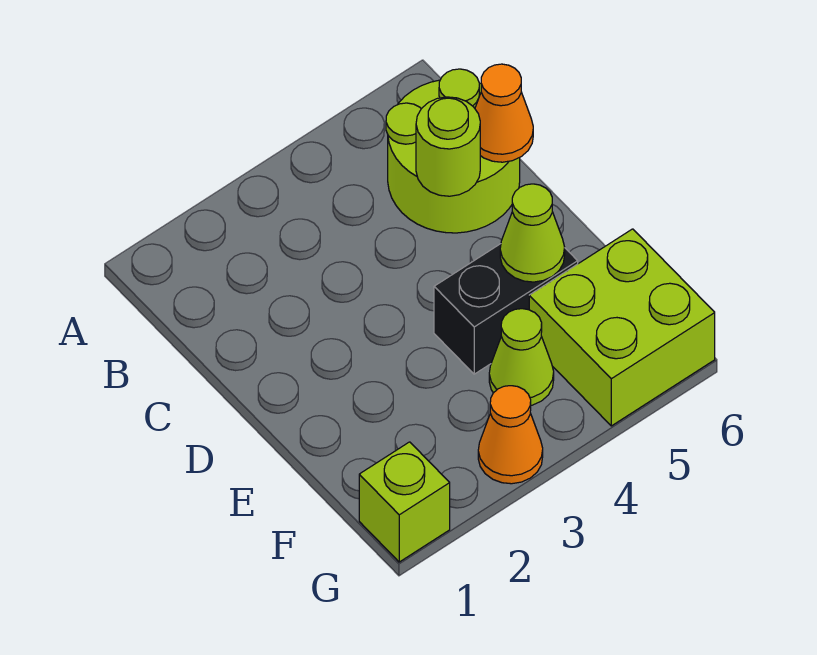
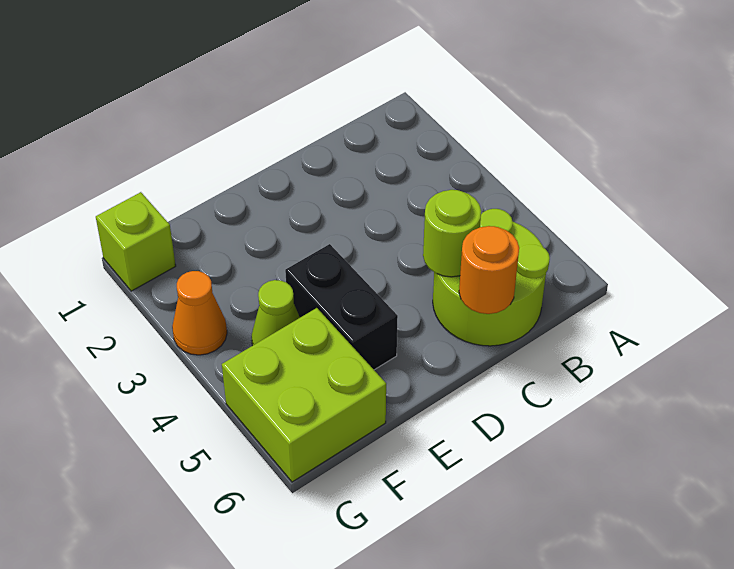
orange cone C6 level 2 -> orange round brick C6 level 2
lime cone E5 level 2 -> none

